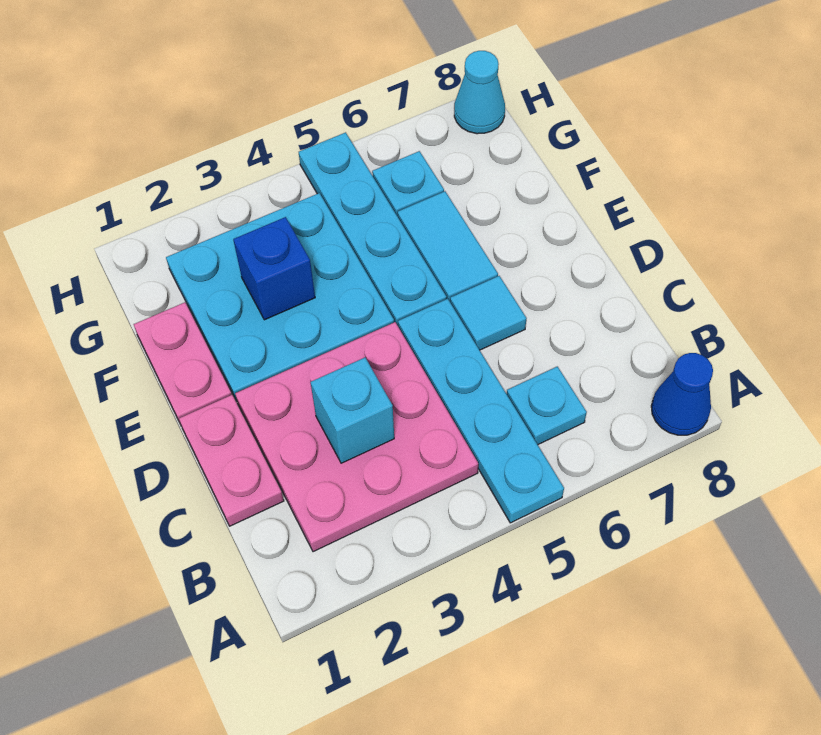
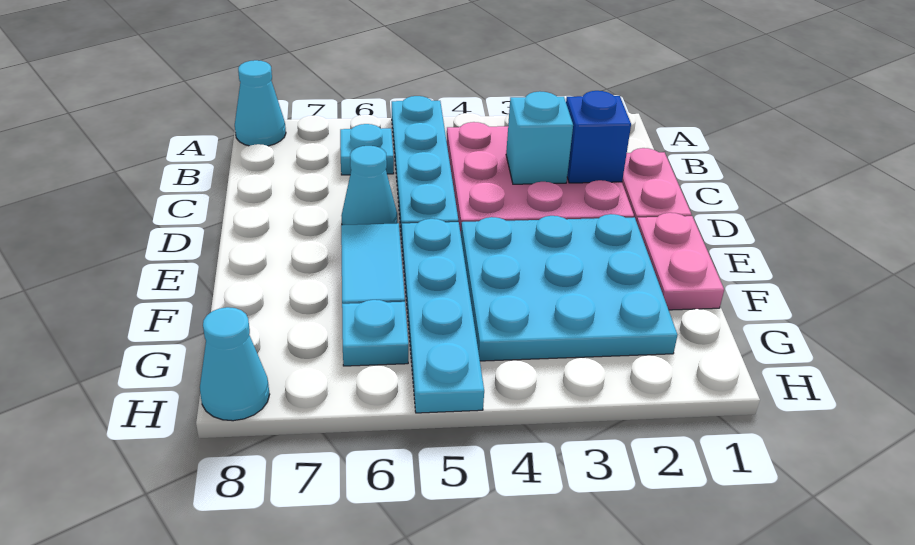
blue cone A8 level 1 -> cyan cone A8 level 1
cyan tile D6 level 1 -> cyan cone D6 level 1
blue brick F3 level 2 -> blue brick C2 level 2

